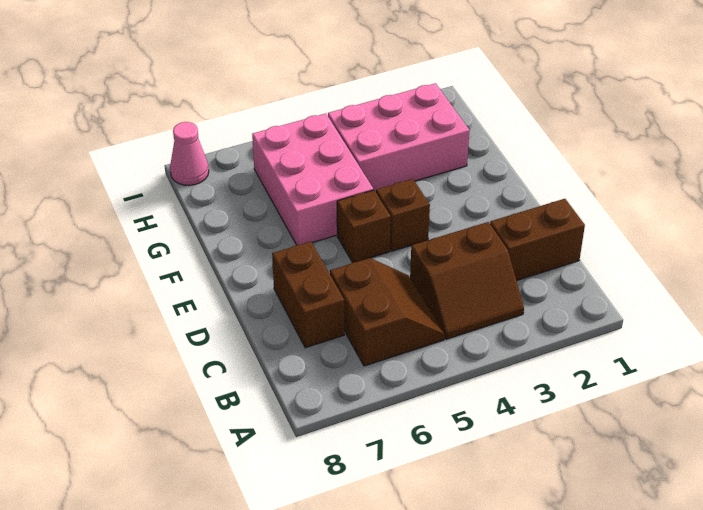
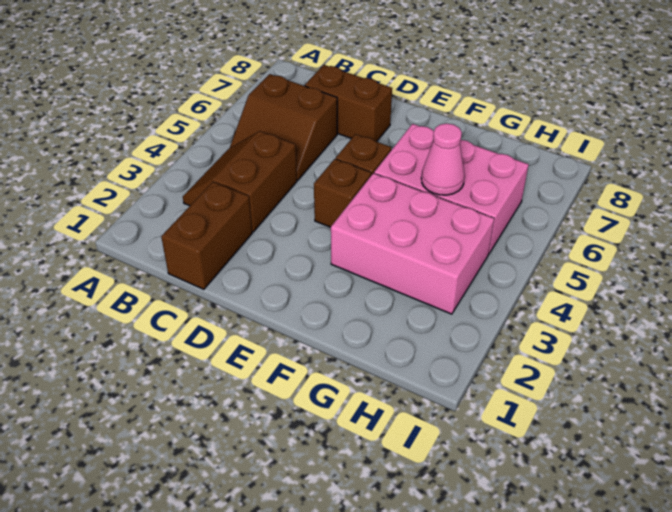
pink brick G2:H4 level 1 -> pink brick F3:H4 level 1
pink cone I8 level 1 -> pink cone G5 level 2

